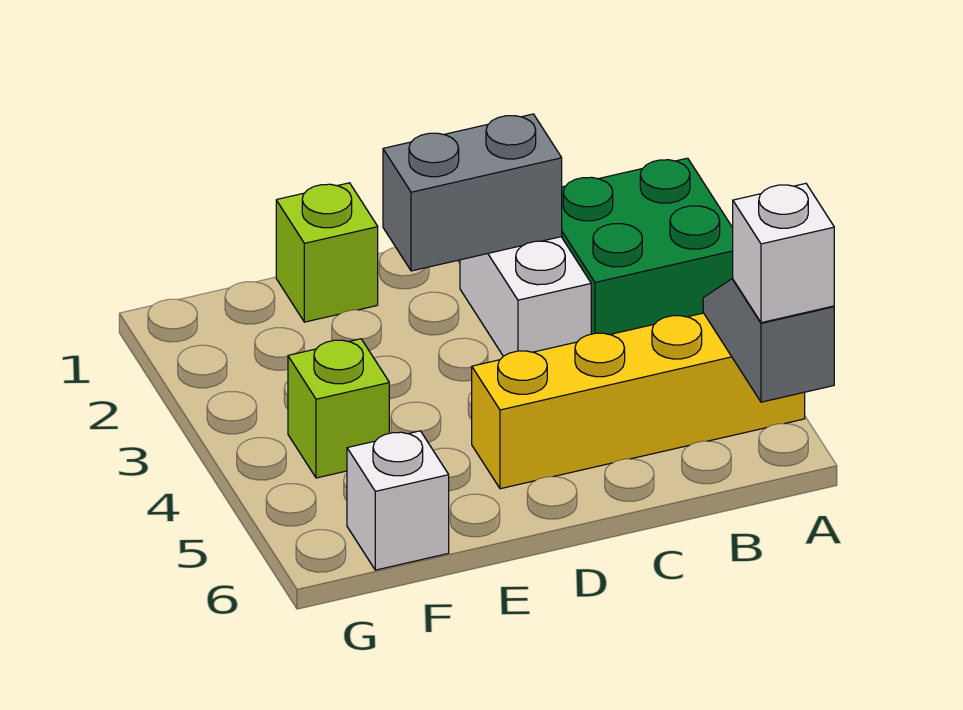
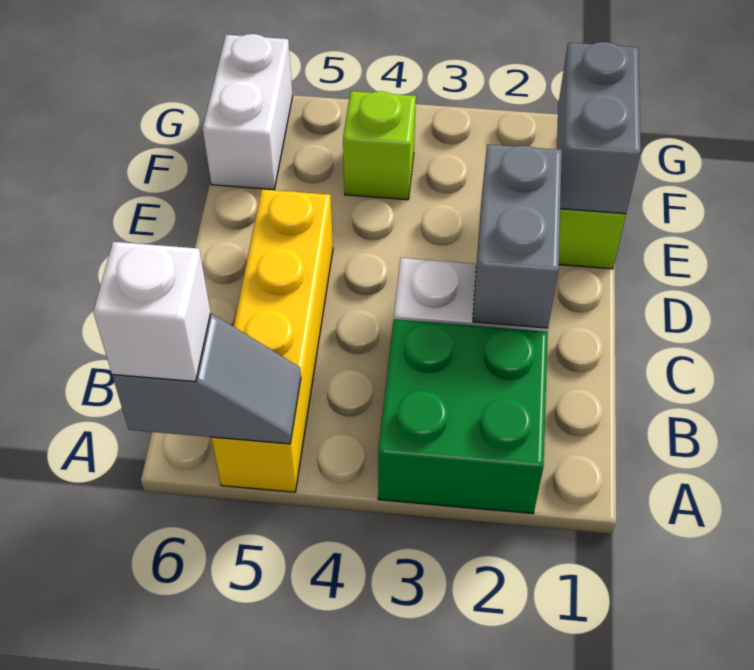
none -> grey brick E1:F1 level 2
white brick F6 level 1 -> white brick F6:G6 level 1

